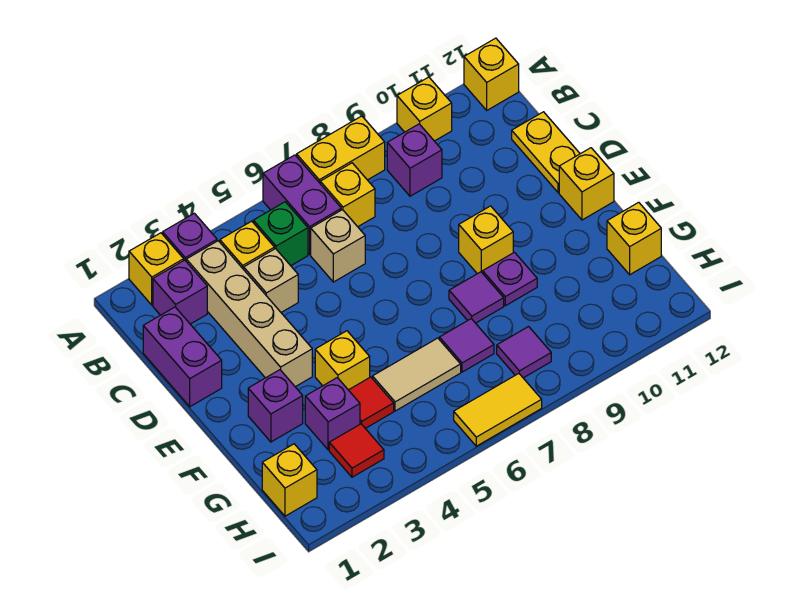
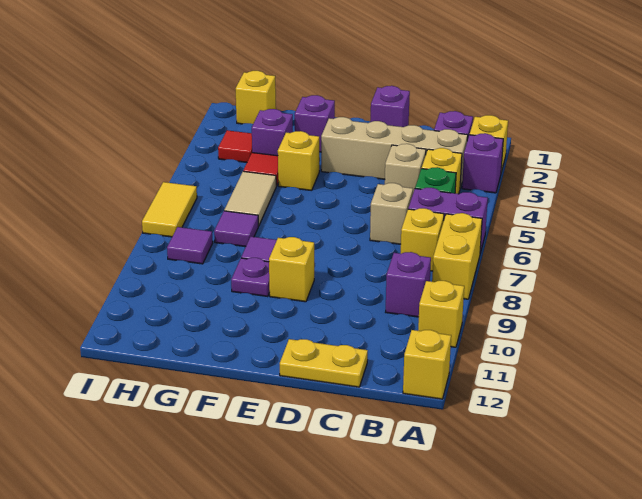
purple brick C1:D1 level 1 -> purple brick D1 level 1
yellow brick E12 level 1 -> none
yellow brick G12 level 1 -> none

